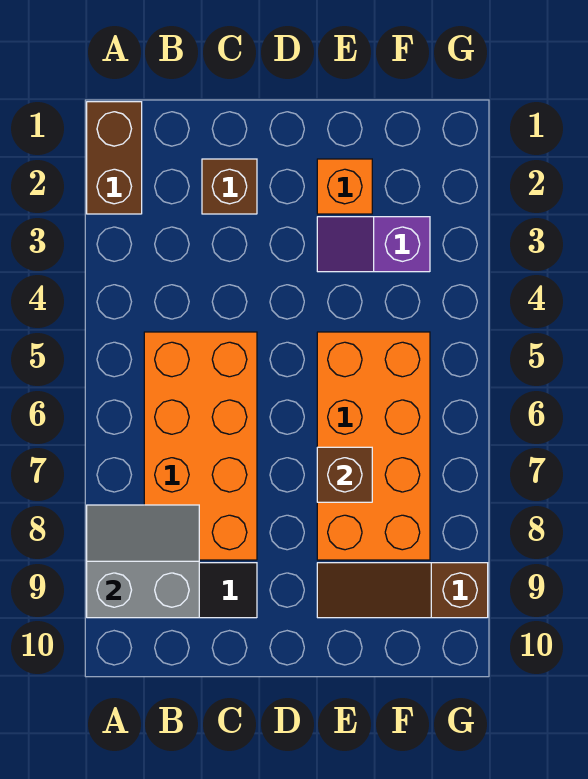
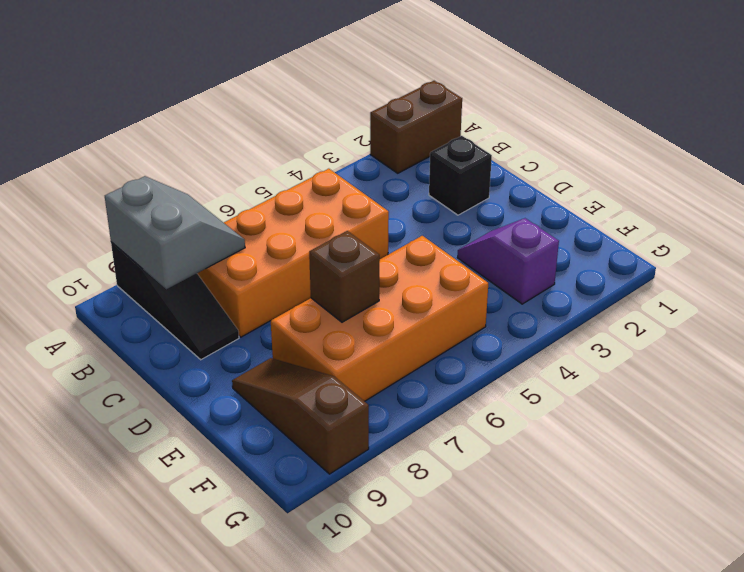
brown brick C2 level 1 -> black brick C2 level 1
orange brick E2 level 1 -> none

